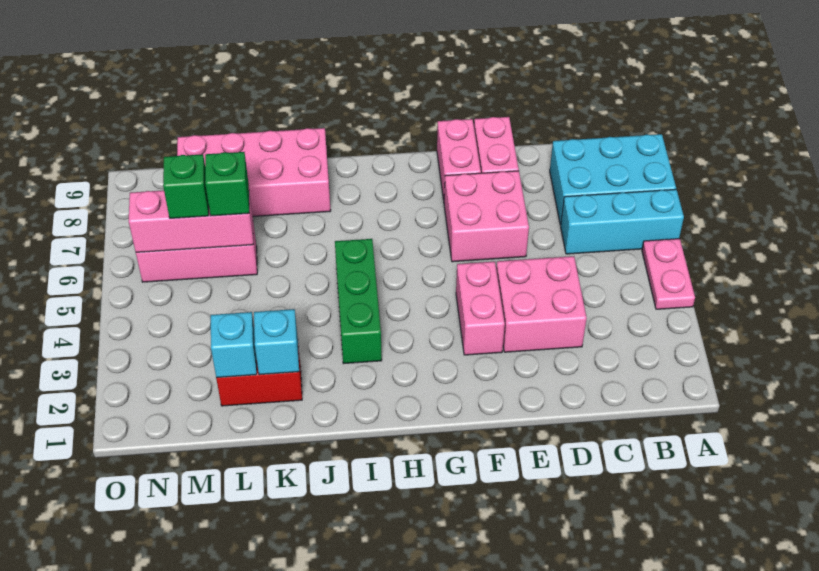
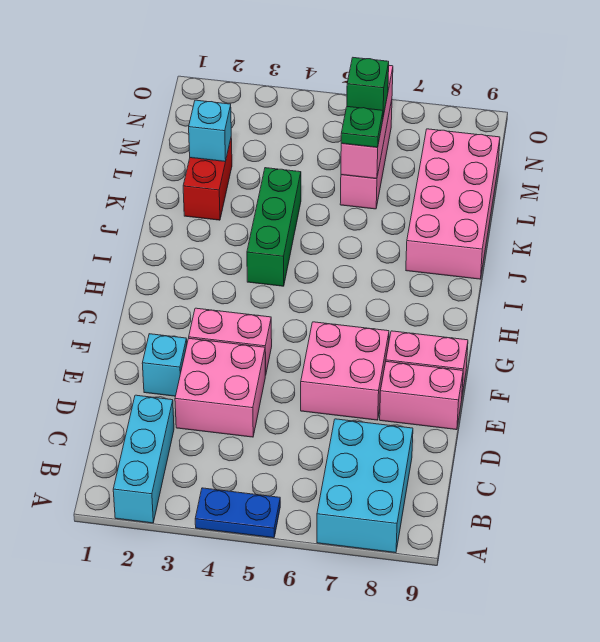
pink plate A4:A5 level 1 -> blue plate A4:A5 level 1
cyan brick A6:C6 level 1 -> cyan brick A2:C2 level 1
green brick I3:I5 level 1 -> green brick I4:K4 level 1
cyan brick K2 level 2 -> cyan brick E2 level 1
green brick L6 level 3 -> green plate L6 level 3

